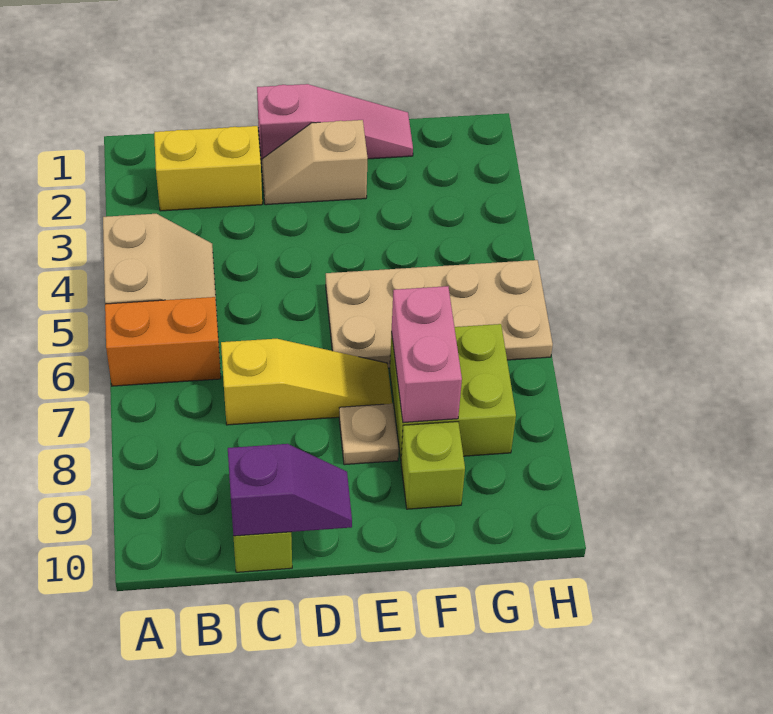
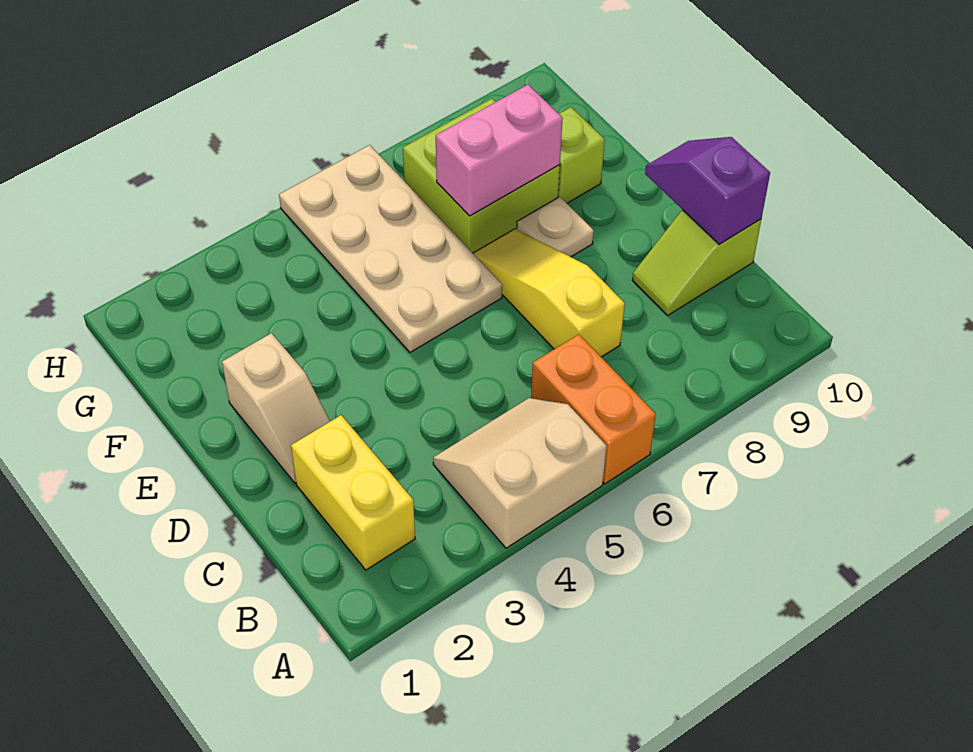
pink slope D1:F1 level 1 top D -> none

